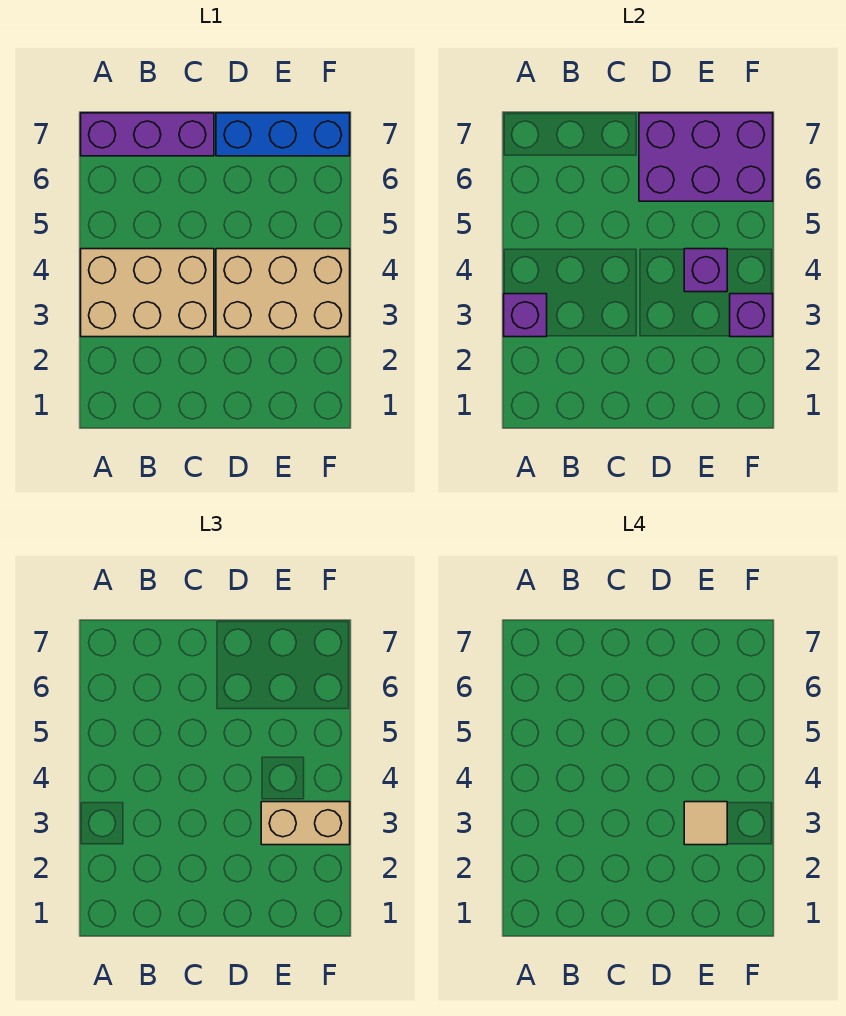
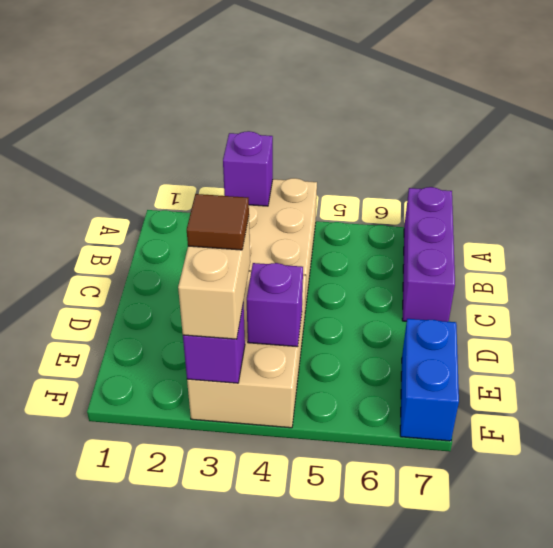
purple brick D6:F7 level 2 -> none
blue brick D7:F7 level 1 -> blue brick E7:F7 level 1
tan tile E3 level 4 -> brown tile E3 level 4

